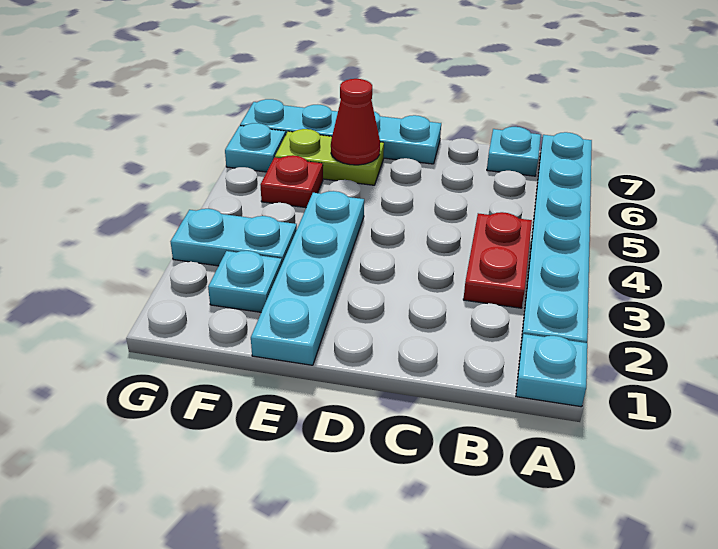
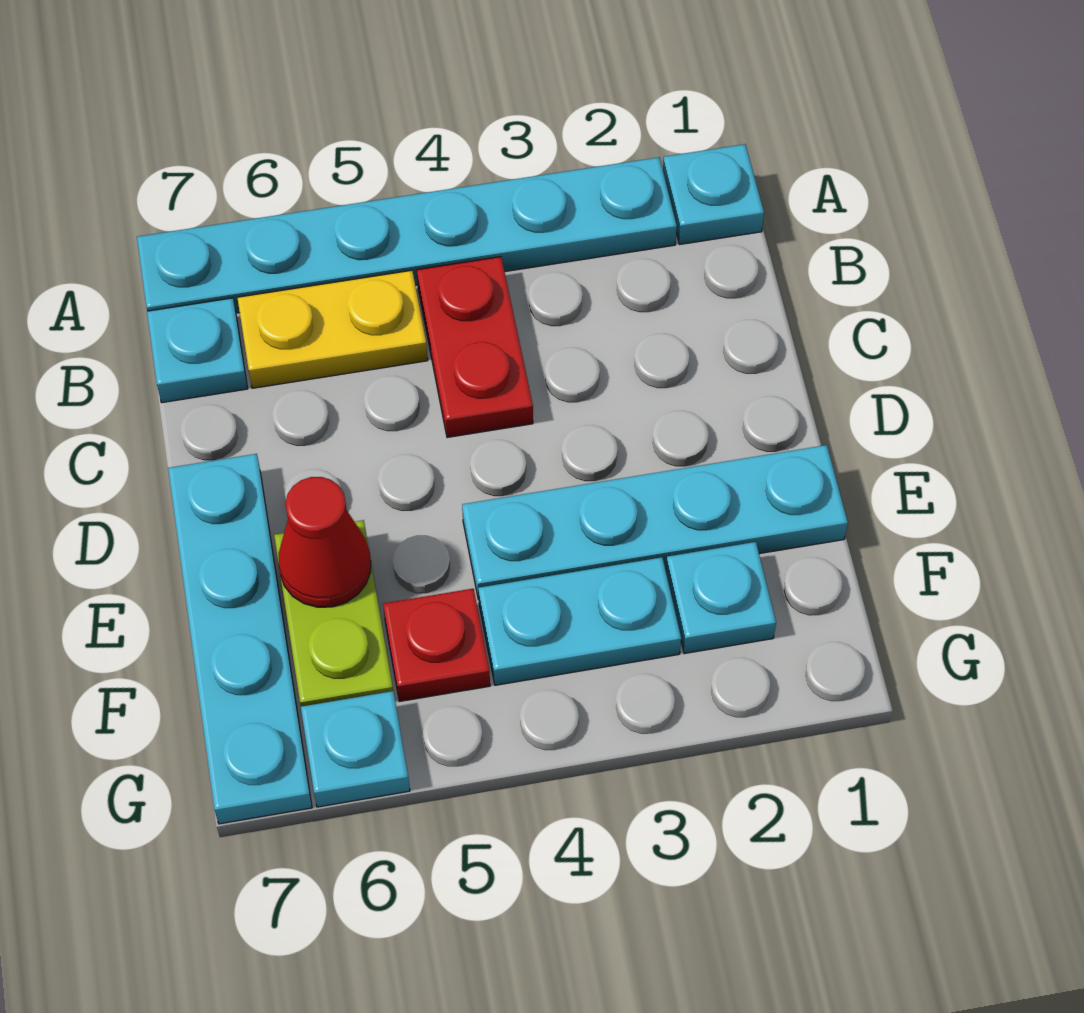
red plate B3:B4 level 1 -> red plate B4:C4 level 1
none -> yellow plate B5:B6 level 1
cyan plate F3:G3 level 1 -> cyan plate F3:F4 level 1

